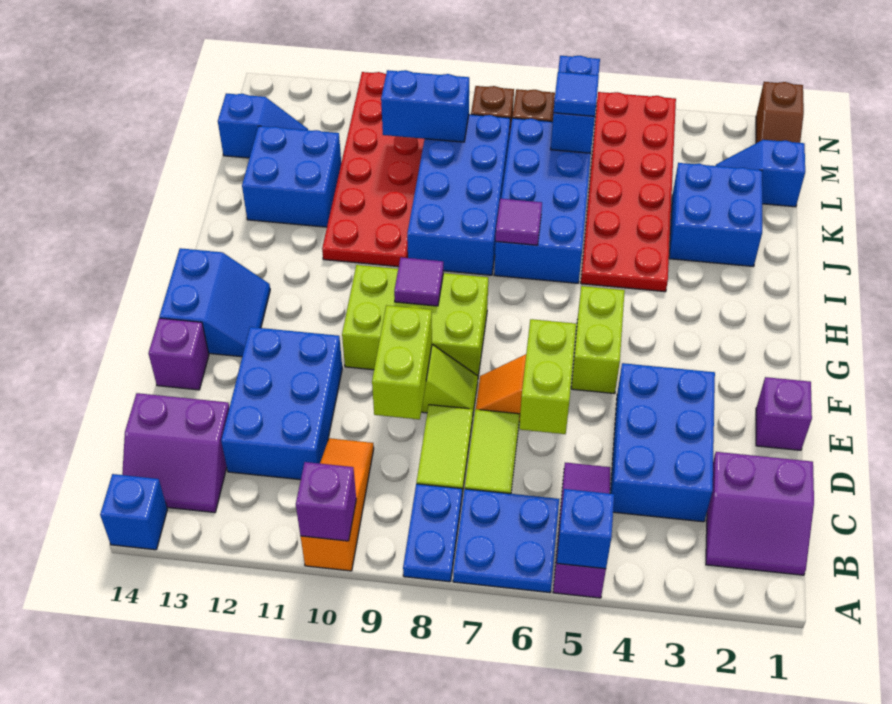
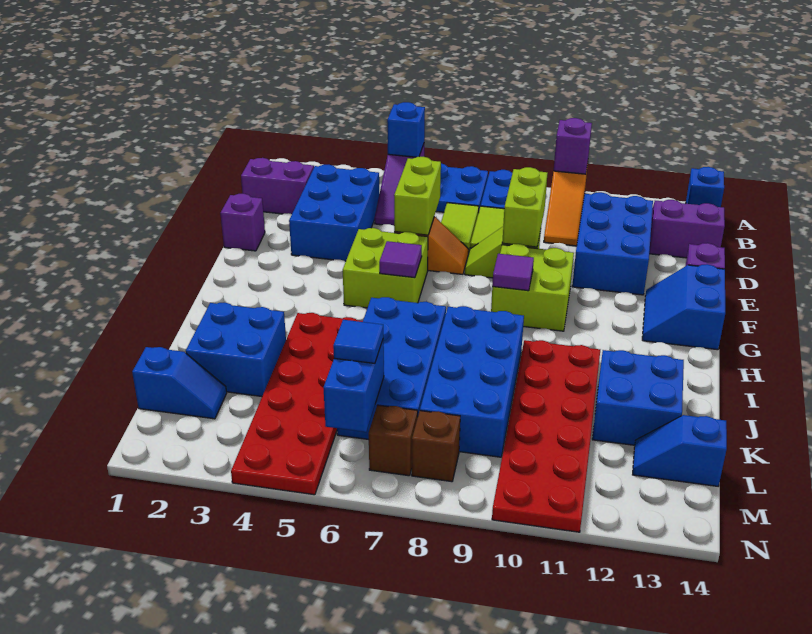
lime brick F5:G5 level 1 -> lime brick F5:G6 level 1
lime brick F8:G10 level 1 -> lime brick F9:G10 level 1
purple tile I7 level 2 -> purple tile G6 level 2
blue brick L9:L10 level 2 -> none
brown slope M1:N1 level 1 top N -> none

